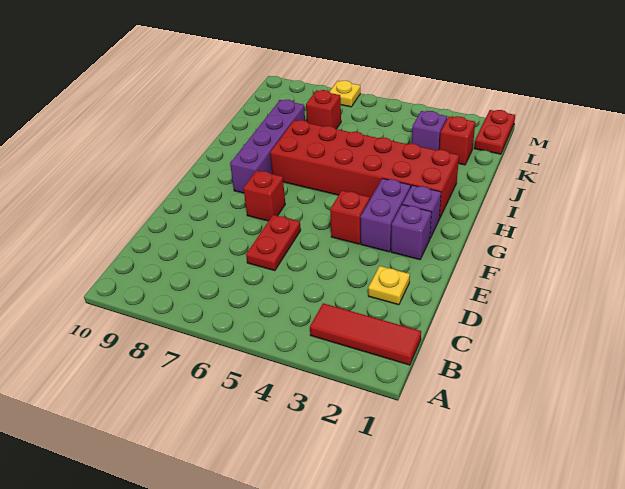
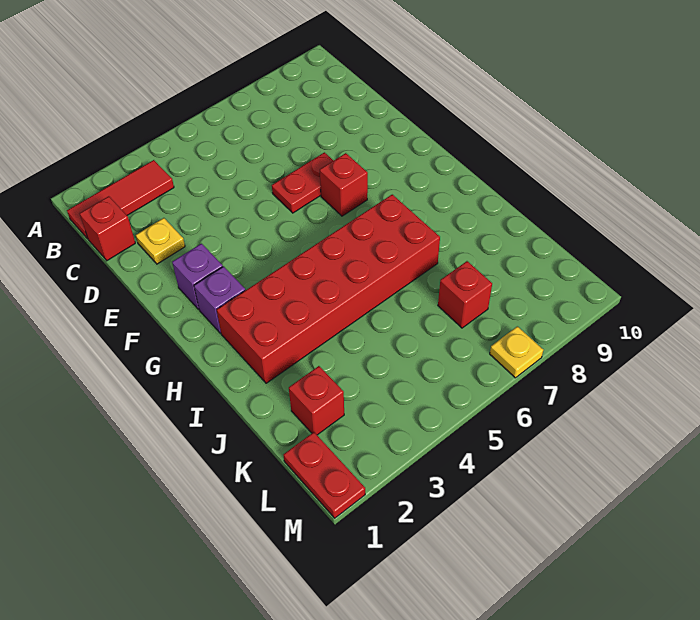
red plate D6:E6 level 1 -> red plate E6:E7 level 1
purple brick F3:G3 level 1 -> none
red brick F4 level 1 -> red brick C1 level 1
purple brick G8:J8 level 1 -> none
purple brick K3 level 1 -> none

